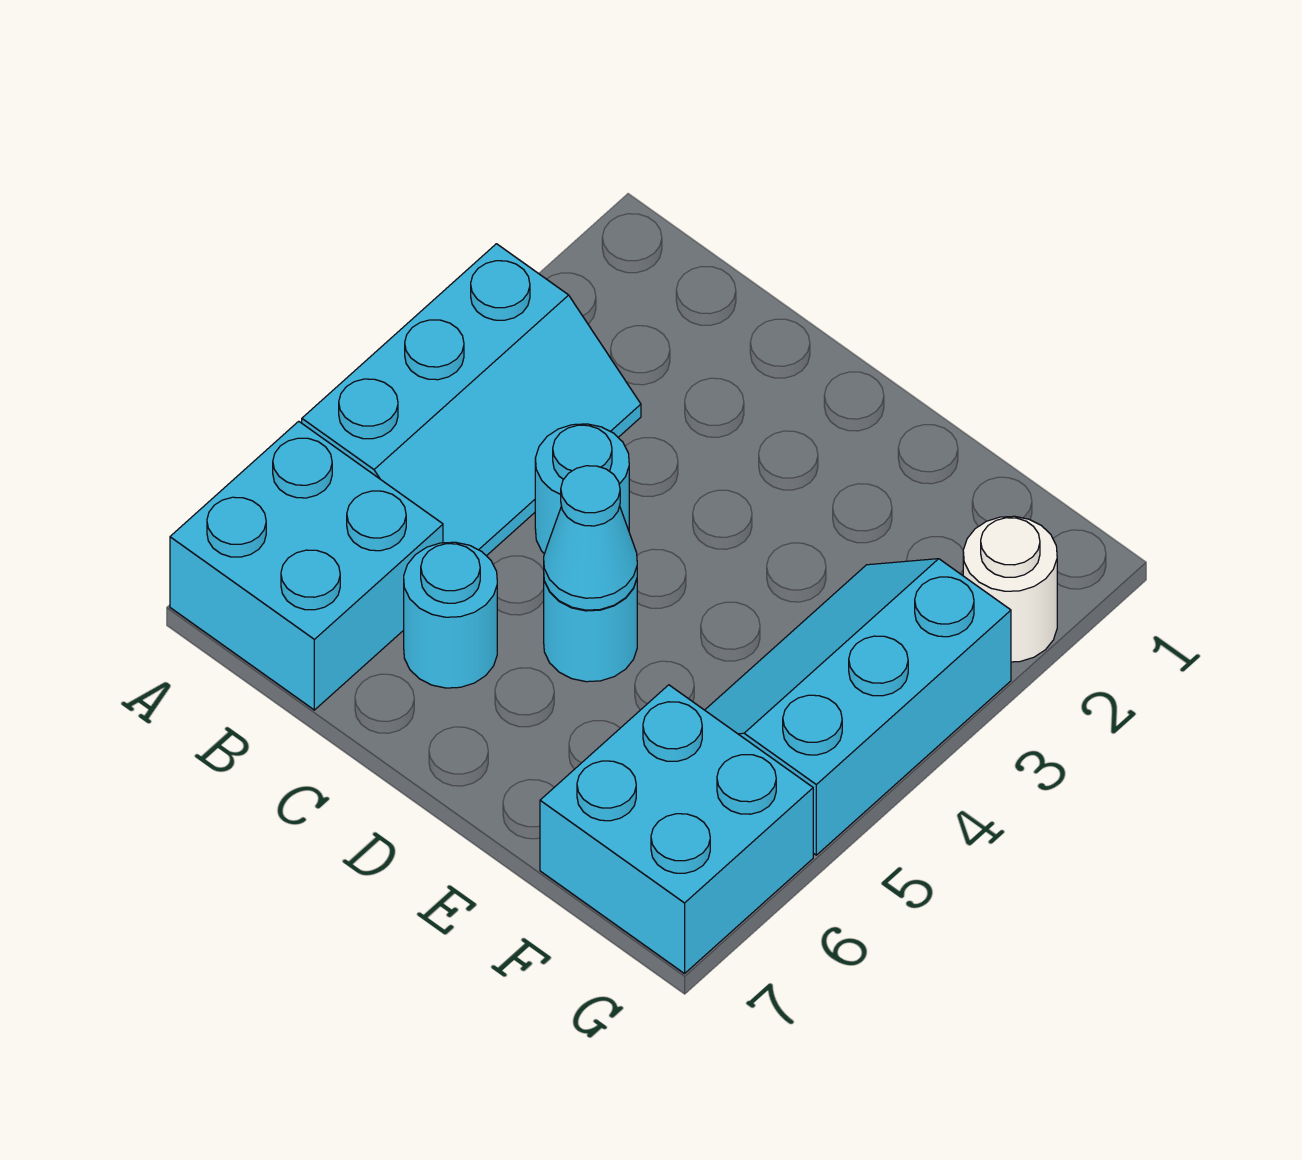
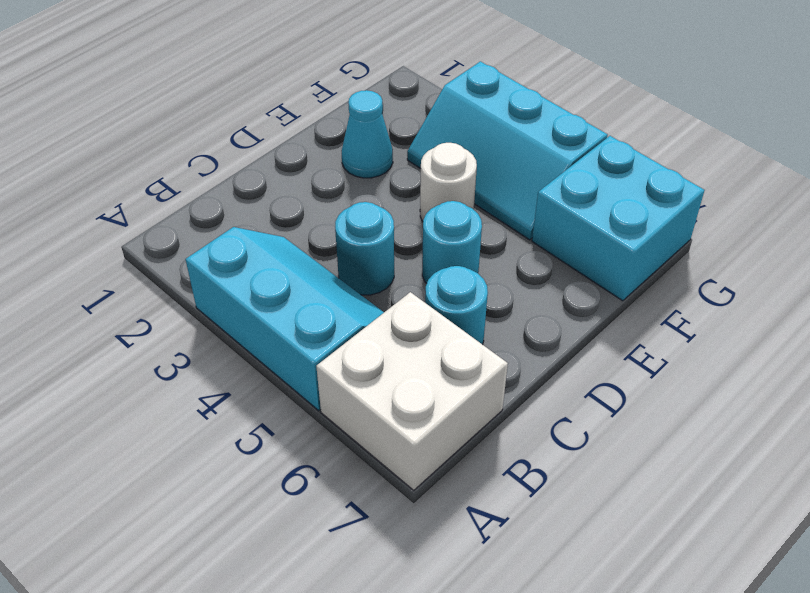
cyan brick A6:B7 level 1 -> white brick A6:B7 level 1
cyan cone D5 level 2 -> cyan cone E2 level 1
white round brick G2 level 1 -> white round brick E4 level 1

